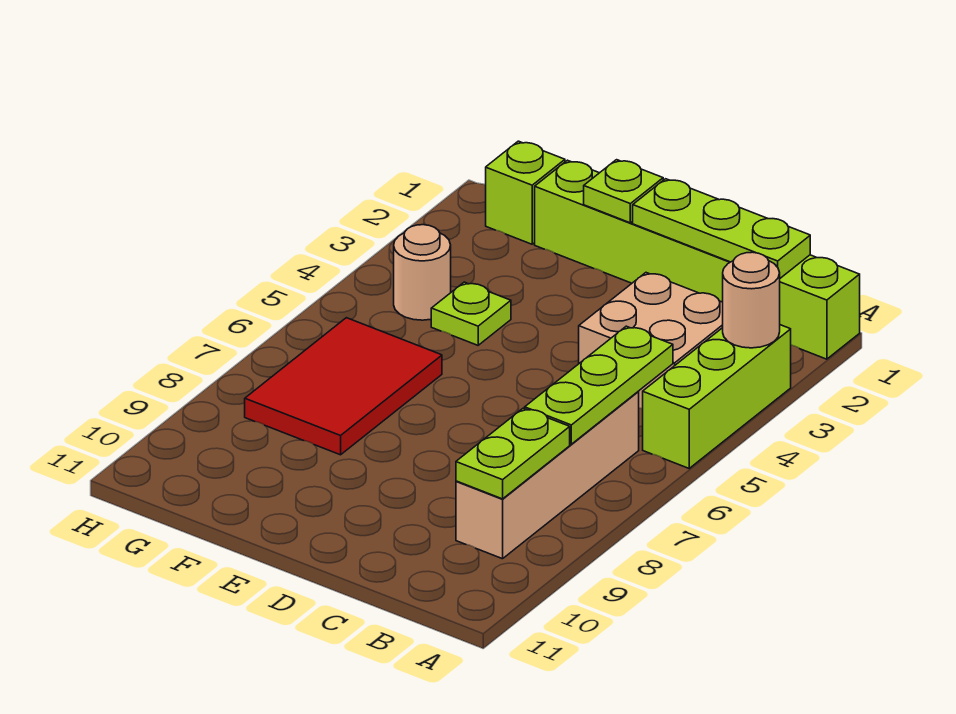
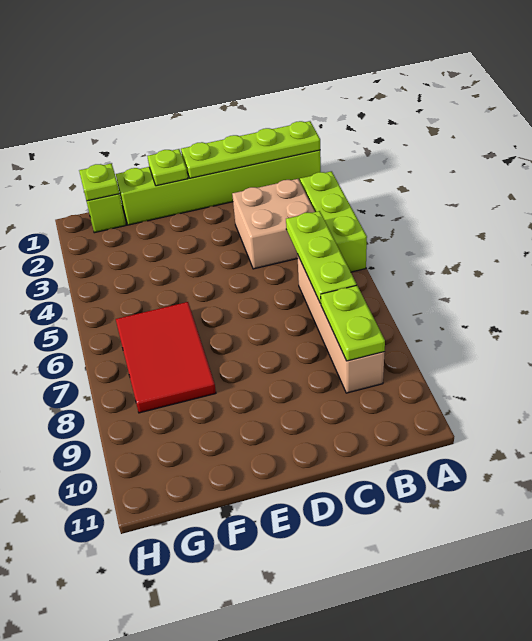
tan round brick A3 level 2 -> none
lime plate B1:D1 level 2 -> lime plate A1:D1 level 2
lime plate F4 level 1 -> lime plate G1 level 2
tan round brick G4 level 1 -> none

